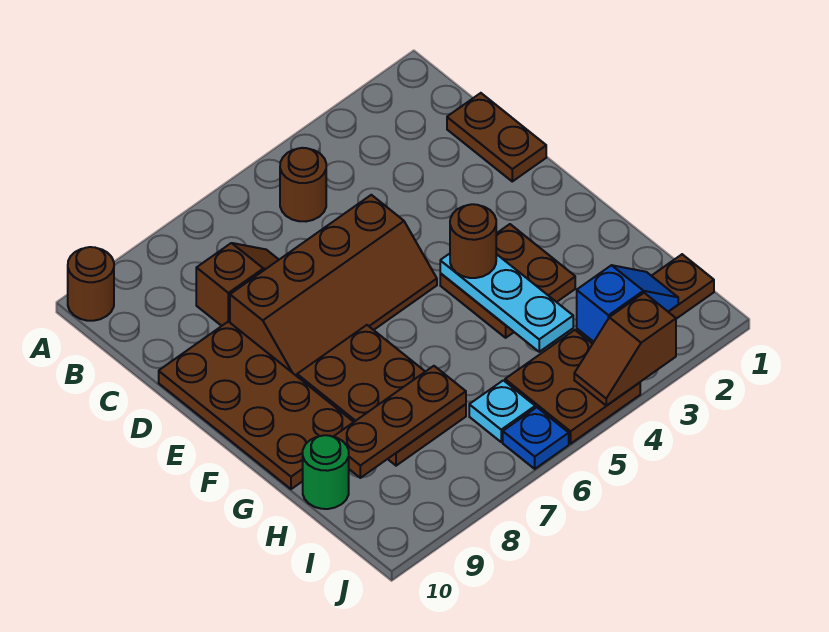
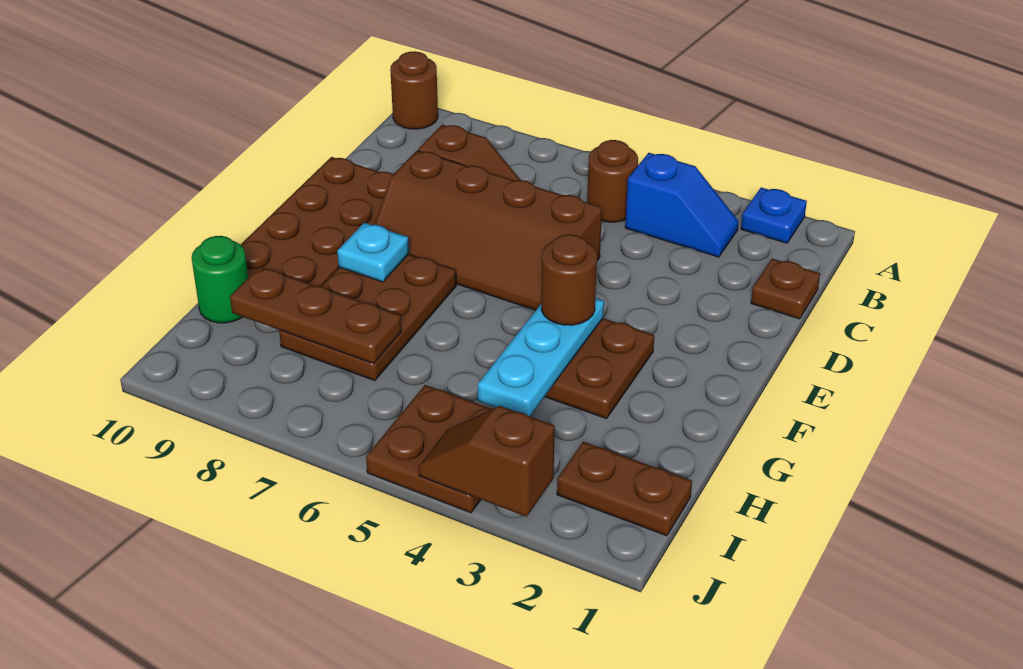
brown plate C1:D1 level 1 -> brown plate C1 level 1
blue slope I2:I3 level 2 top 3 -> blue slope B3:B4 level 1 top 4
cyan plate I6 level 1 -> cyan plate F8 level 2
blue plate J6 level 1 -> blue plate A2 level 1

